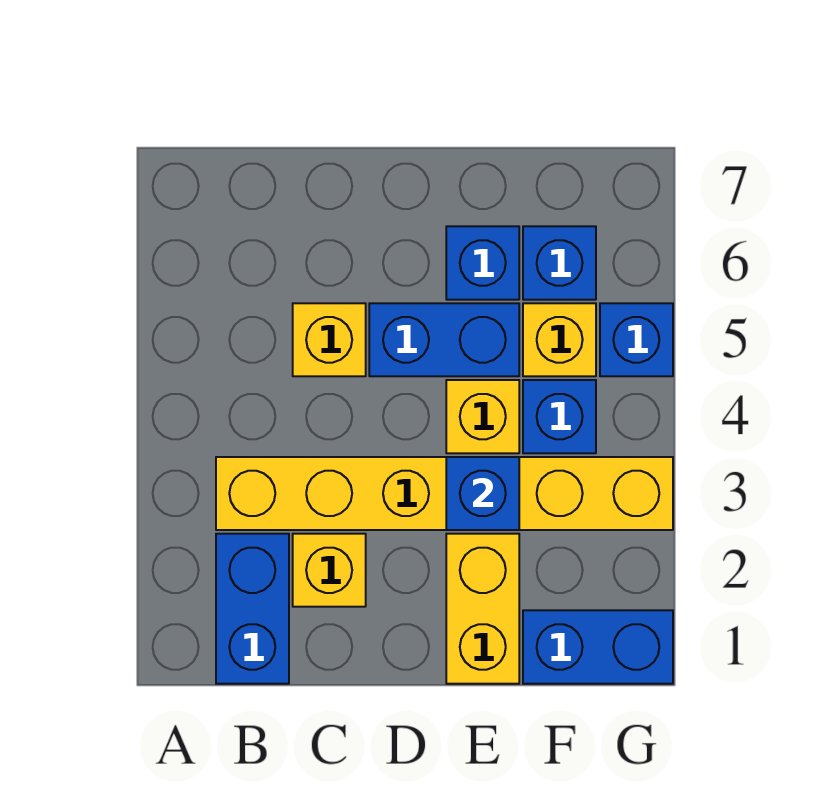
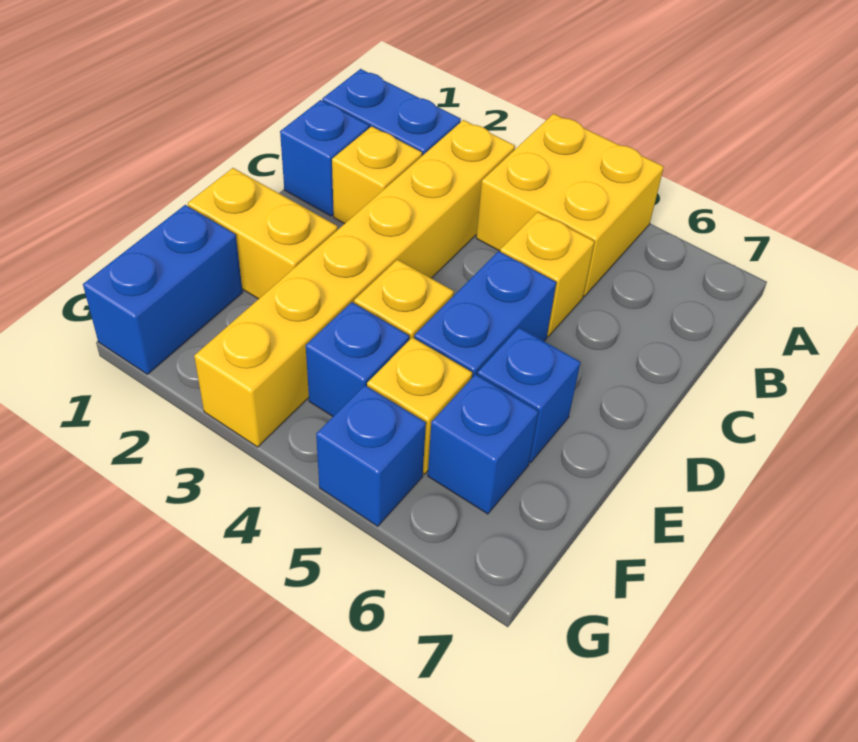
none -> yellow brick A4:B5 level 1
blue brick E3 level 2 -> blue brick C1 level 1

